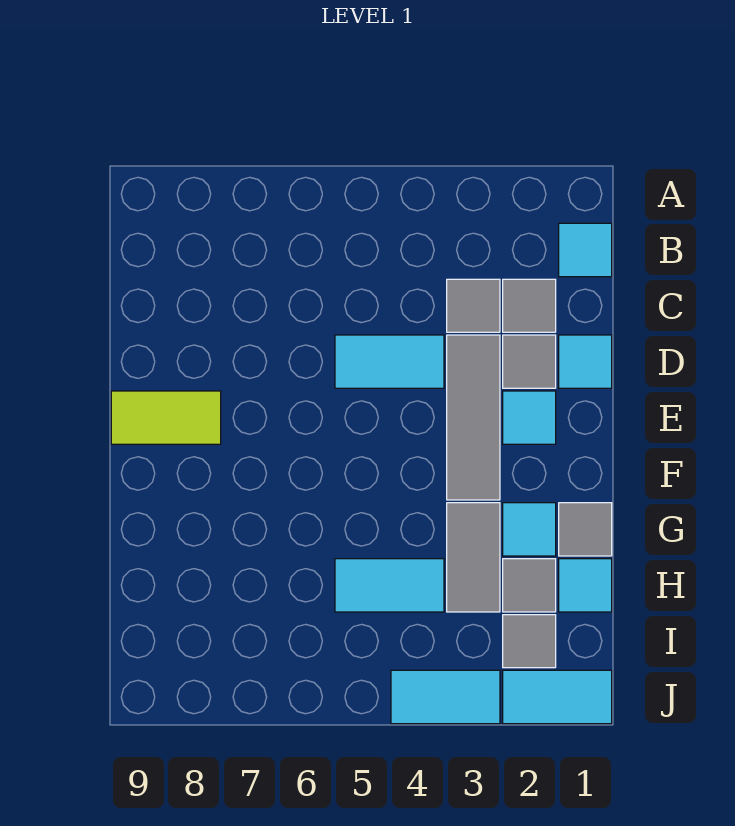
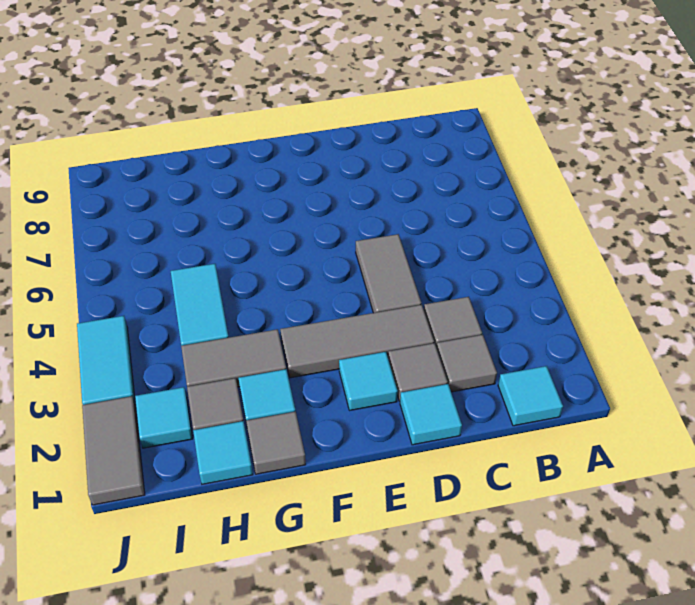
cyan tile D4:D5 level 1 -> grey tile D4:D5 level 1
lime tile E8:E9 level 1 -> none
grey tile I2 level 1 -> cyan tile I2 level 1
cyan tile J1:J2 level 1 -> grey tile J1:J2 level 1

